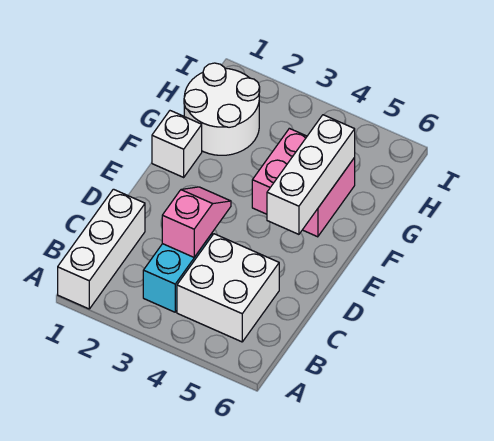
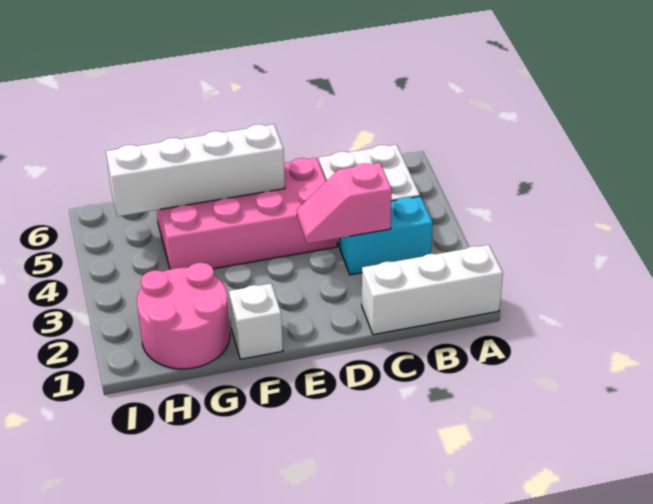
white brick E5:G5 level 2 -> white brick E5:H5 level 2
pink brick F4:G5 level 1 -> pink brick D4:G5 level 1
white round brick G1:H2 level 1 -> pink round brick G1:H2 level 1

